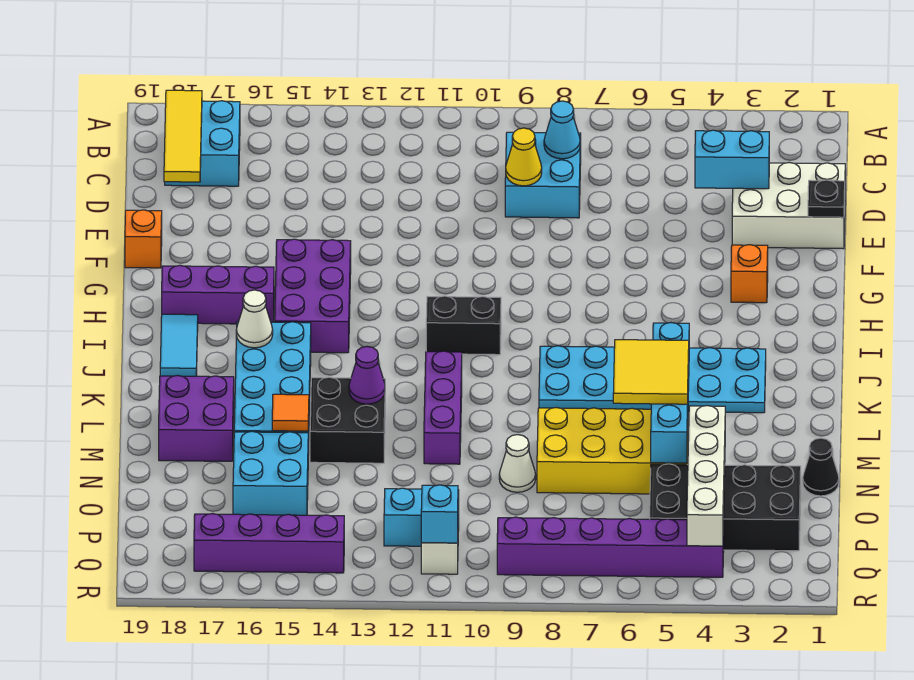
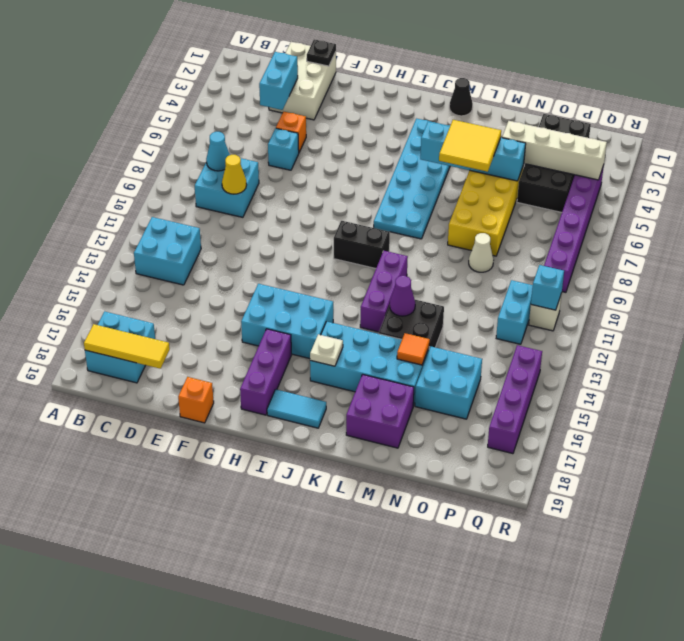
none -> cyan brick B12:C13 level 1
none -> cyan brick E6 level 1
orange brick G3 level 1 -> orange brick E5 level 1
purple brick G14:I15 level 1 -> cyan brick G14:I15 level 1
black brick I10:I11 level 1 -> black brick I10:J10 level 1
white cone J16 level 2 -> white plate J16 level 2
purple brick K11:M11 level 1 -> purple brick K11:K13 level 1
black cone N1 level 1 -> black cone K1 level 1

